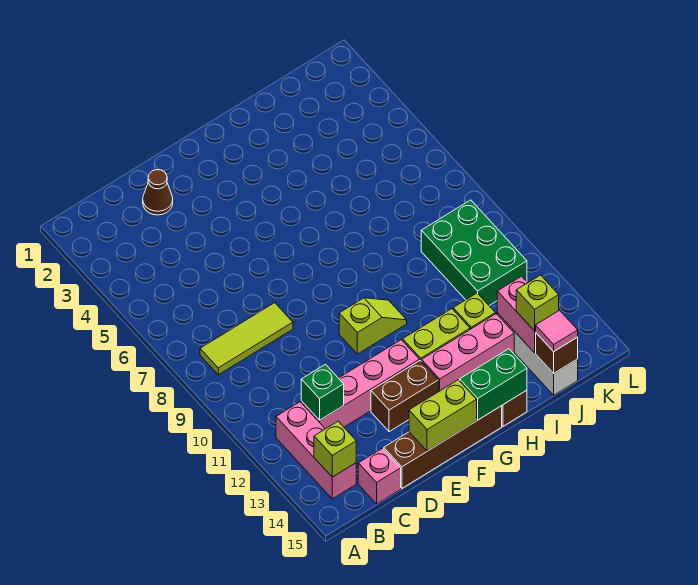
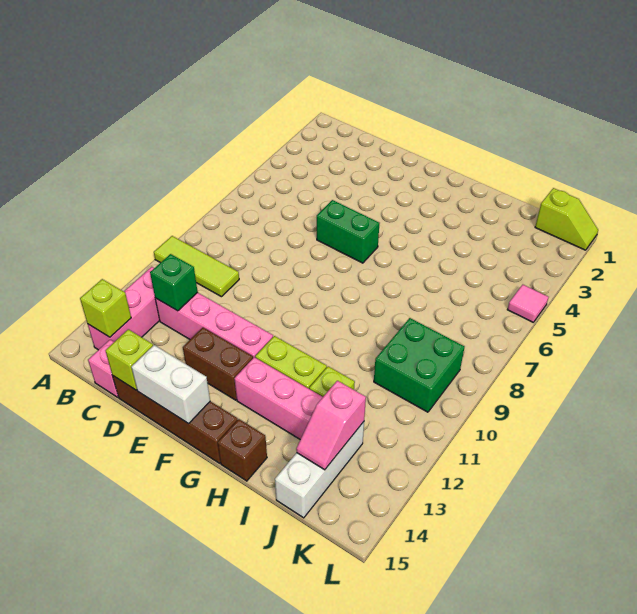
lime tile B8:D8 level 1 -> lime tile A10:C10 level 1
brown cone D2 level 1 -> none
lime brick E15:F15 level 2 -> white brick E15:F15 level 2
lime slope F10:G10 level 1 top F -> lime slope K1:L1 level 1 top K
green brick G15:H15 level 2 -> green brick E6:F6 level 1
green brick J9:K11 level 1 -> green brick J9:K10 level 1
pink brick J13:J14 level 2 -> pink slope J13:J14 level 2 top 13
lime brick J14 level 3 -> lime brick D15 level 2
brown brick J15 level 2 -> none
pink tile J15 level 3 -> pink tile L5 level 1

